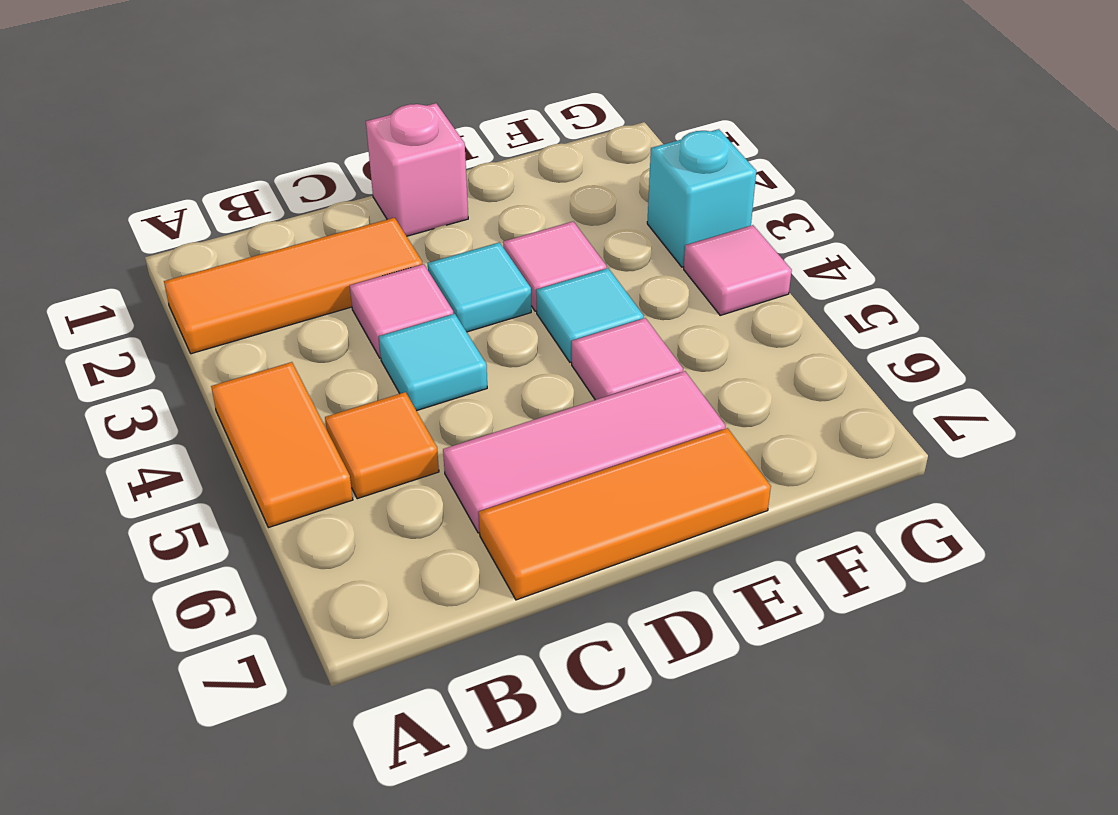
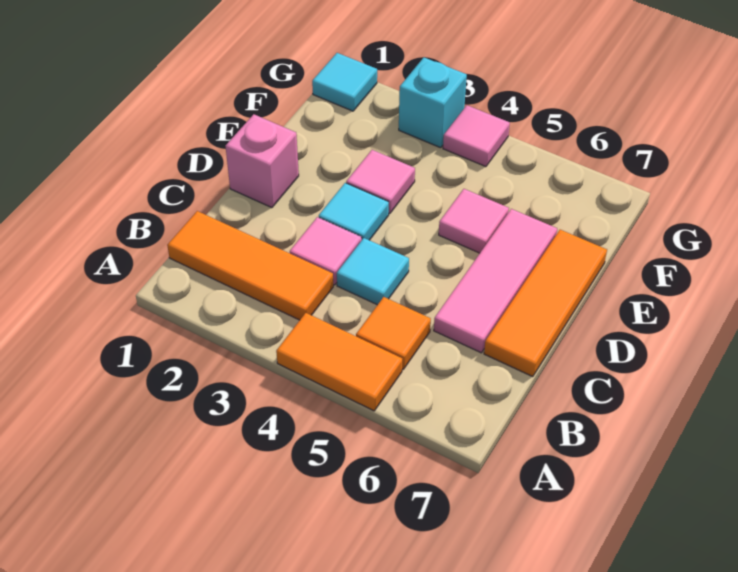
orange tile A2:C2 level 1 -> orange tile B1:B3 level 1
cyan tile E4 level 1 -> cyan tile G1 level 1

